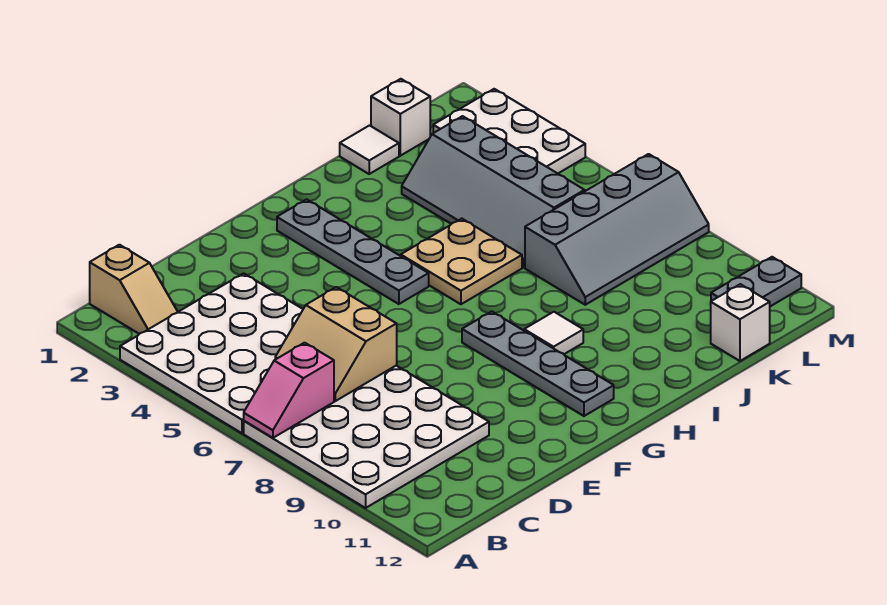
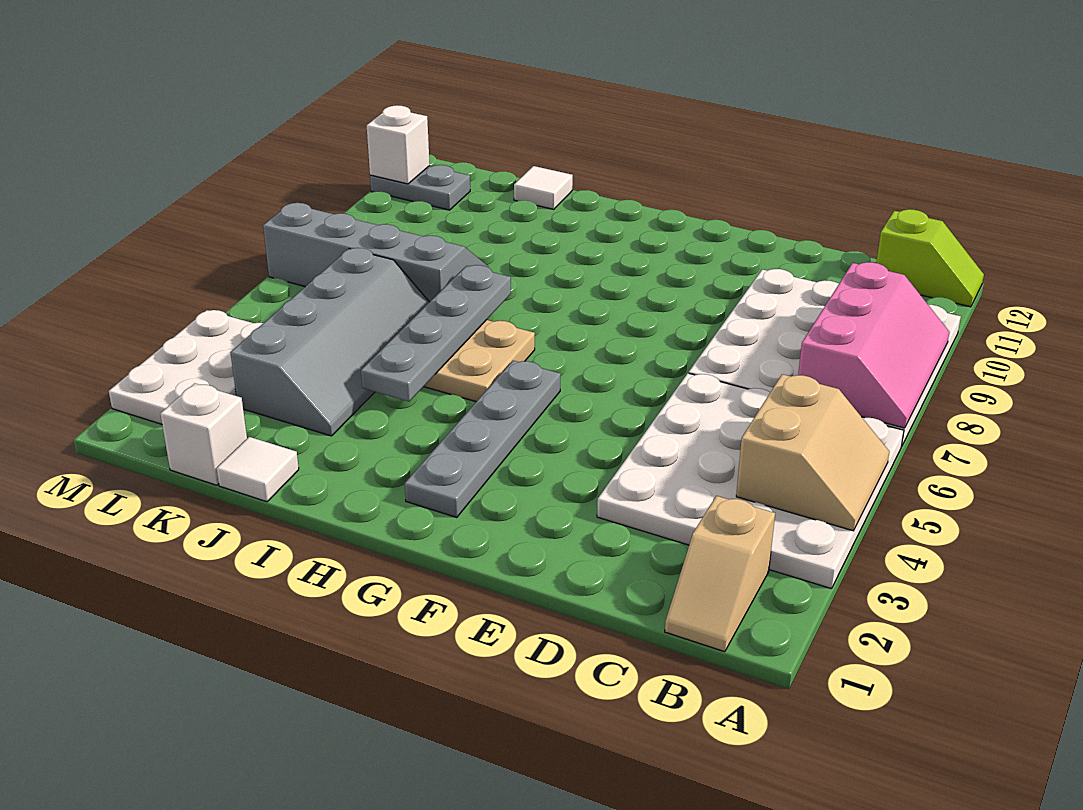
pink slope A7:B7 level 2 top B -> pink slope A7:B9 level 2 top B
none -> lime slope A12:B12 level 1 top B
tan slope B1:B2 level 1 top 1 -> tan slope B1:B2 level 1 top 2
tan slope C6:D7 level 2 top D -> tan slope A4:B5 level 2 top B
grey plate G8:G11 level 1 -> grey plate I4:I7 level 2
white tile H9 level 1 -> white tile J12 level 1
white brick K12 level 1 -> white brick M11 level 2

